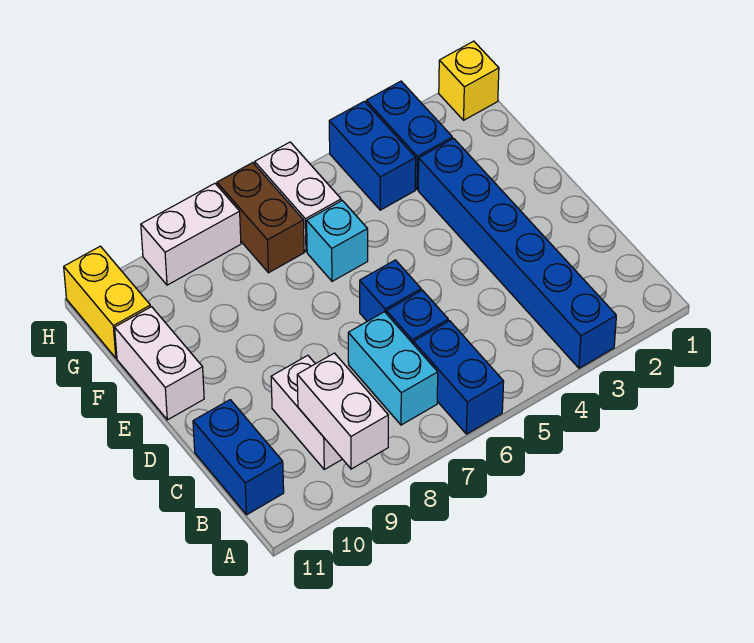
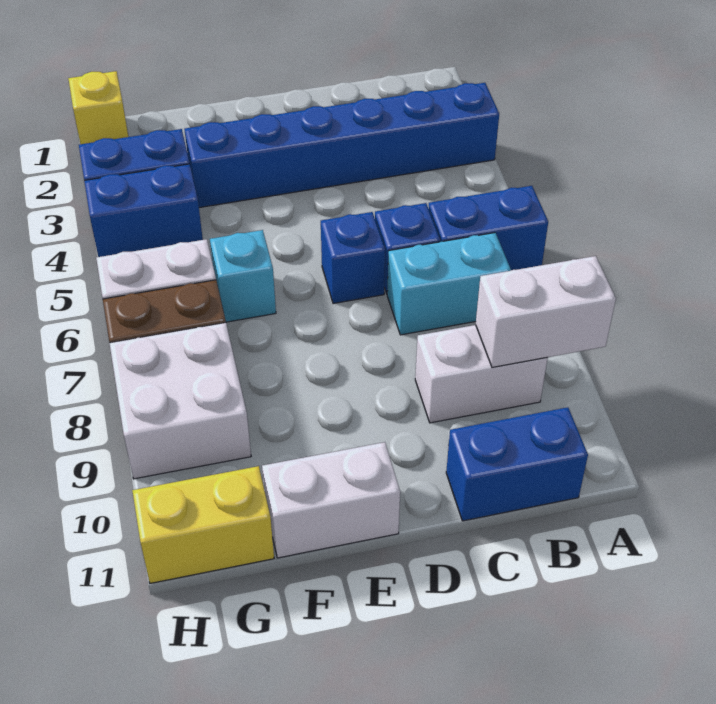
white brick H8:H9 level 1 -> white brick G8:H9 level 1

